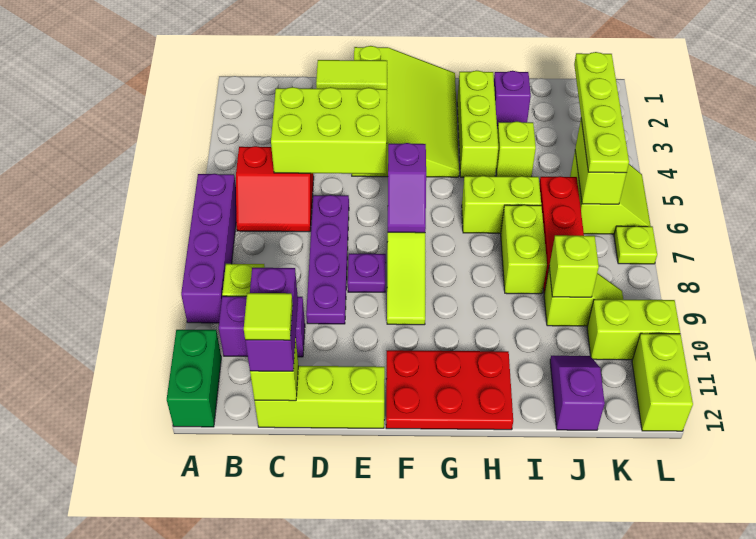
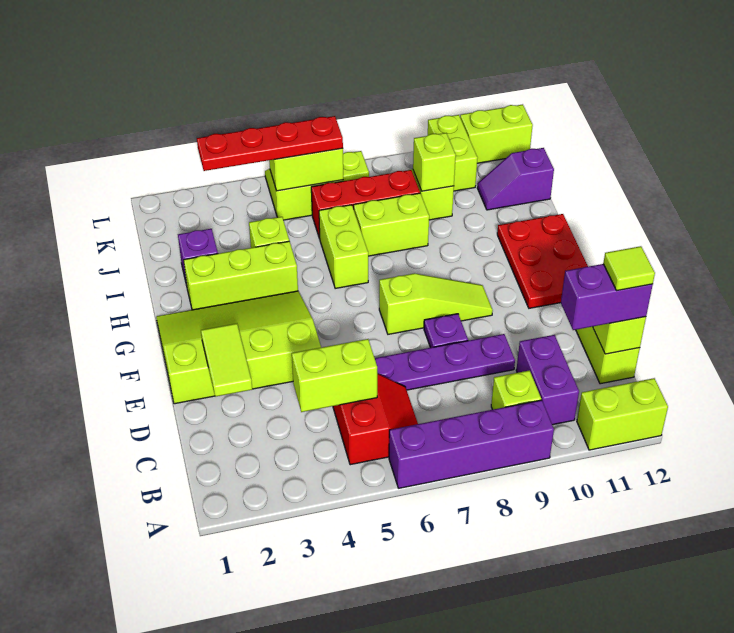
green brick A11:A12 level 1 -> lime brick A11:A12 level 1
lime brick C4:E5 level 2 -> lime brick C4:C5 level 2
purple slope F6:F7 level 2 top 6 -> none
lime plate K3:K6 level 3 -> red plate K3:K6 level 3

